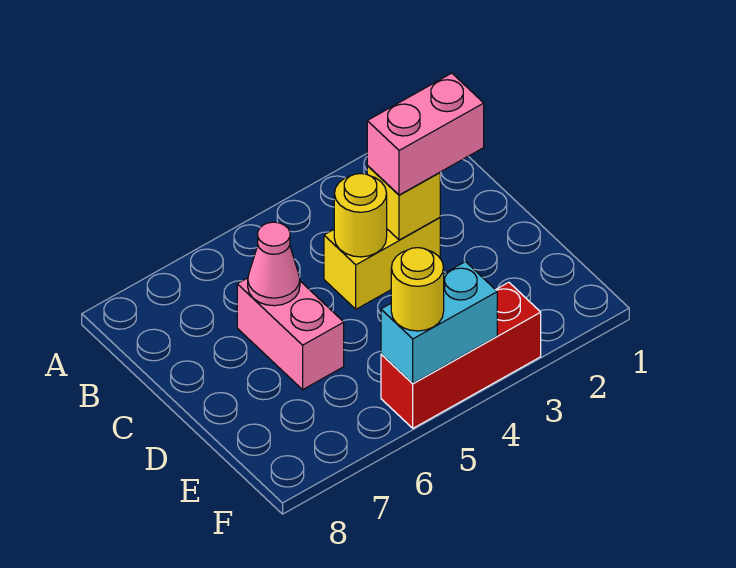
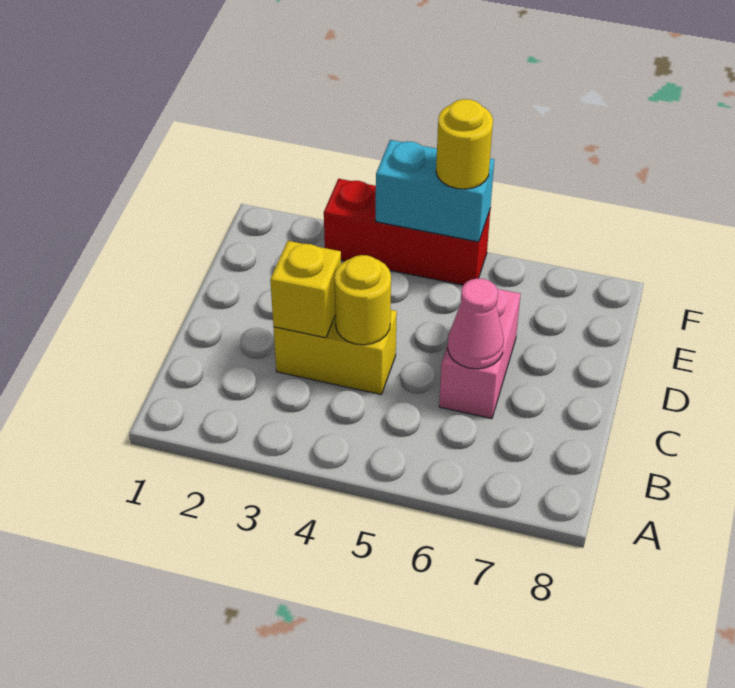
pink brick C2:C3 level 3 -> none

